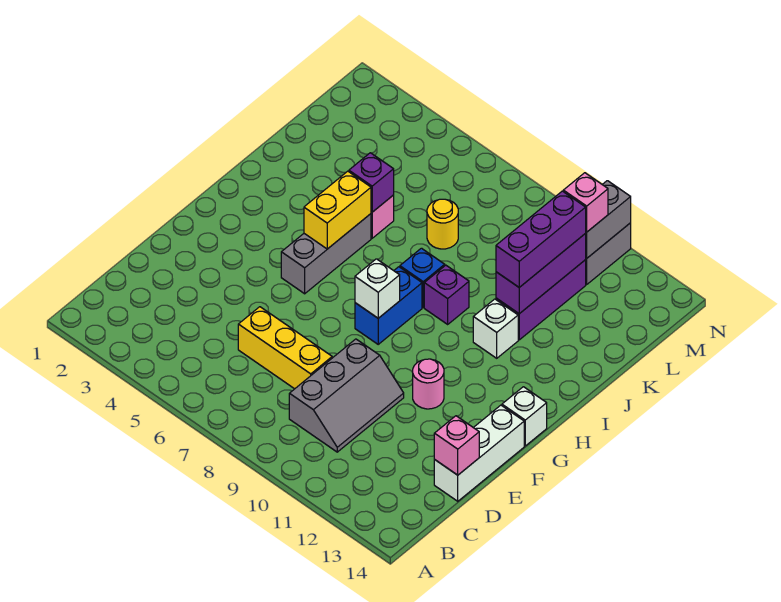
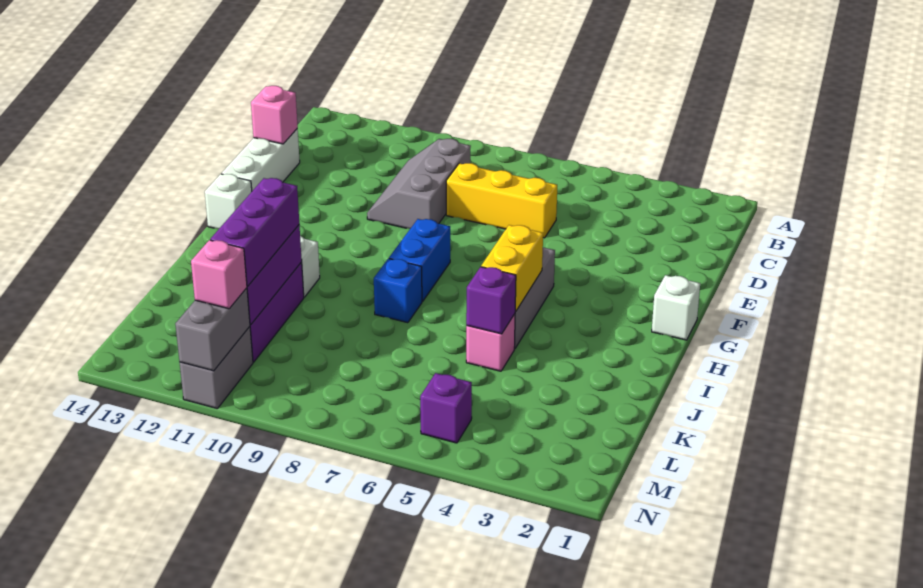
pink round brick F11 level 1 -> none
white brick G8 level 2 -> white brick G1 level 1
purple brick I9 level 1 -> purple brick M5 level 1
yellow round brick K7 level 1 -> none

